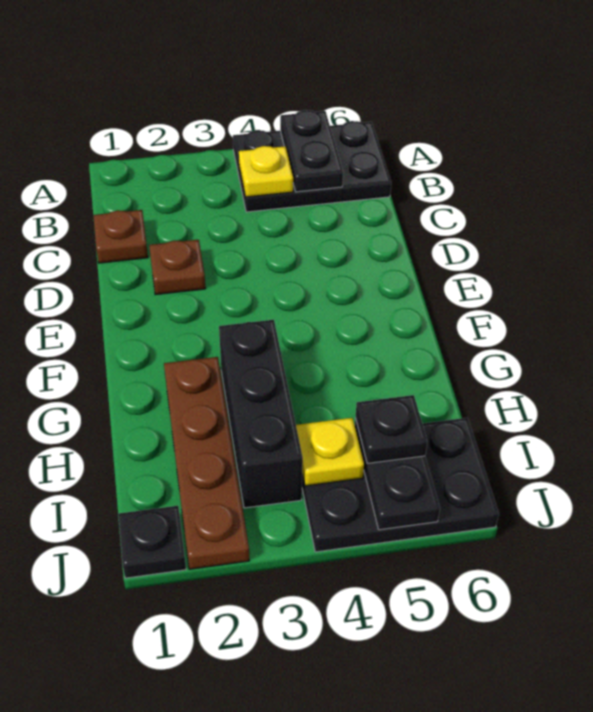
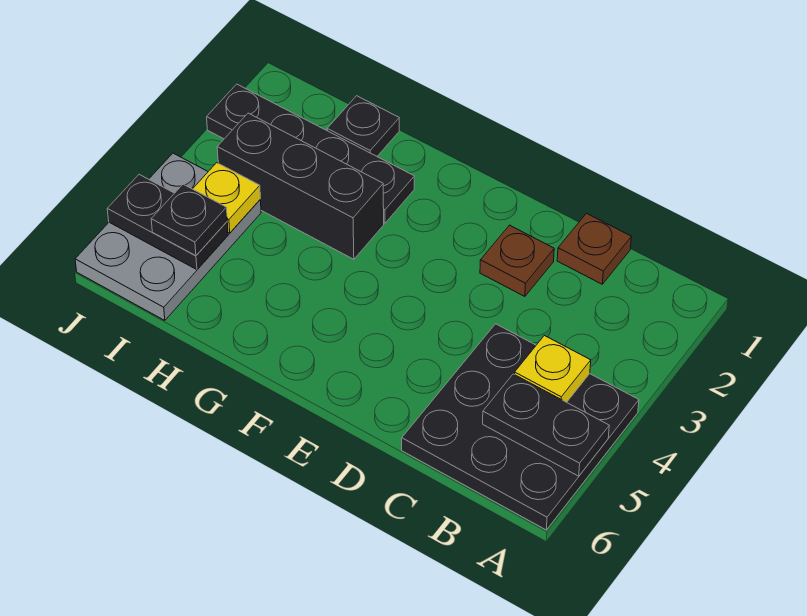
black plate A4:B6 level 1 -> black plate A4:C6 level 1
brown plate G2:J2 level 1 -> black plate G2:J2 level 1
black plate I4:J6 level 1 -> grey plate I4:J6 level 1
black plate J1 level 1 -> black plate H1 level 1

